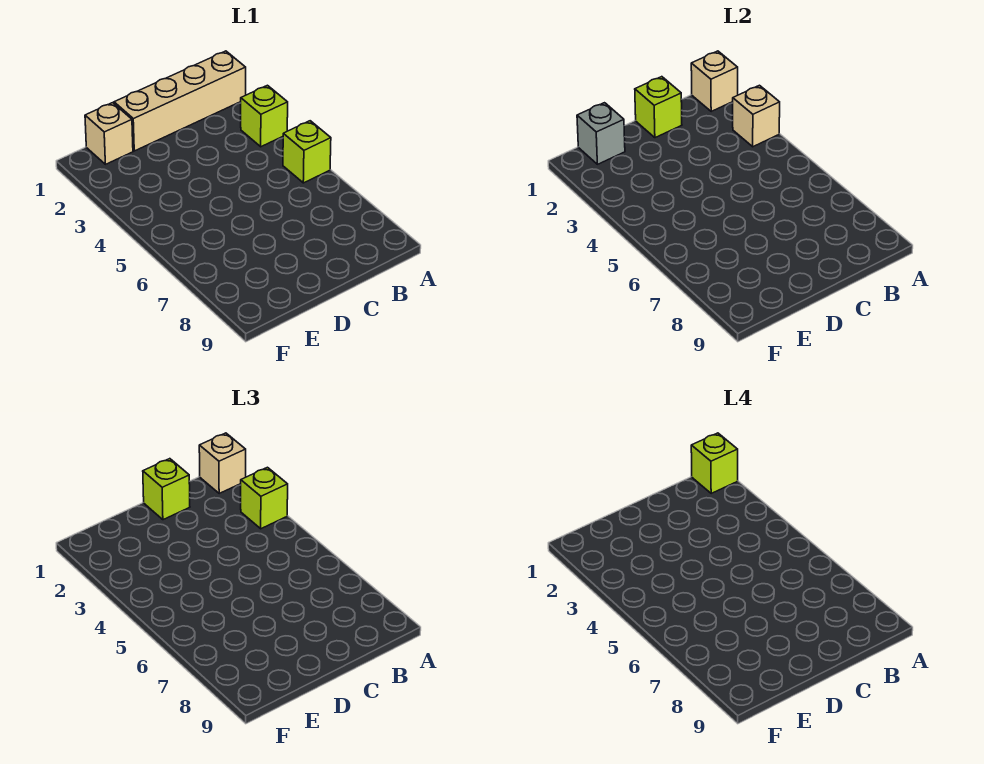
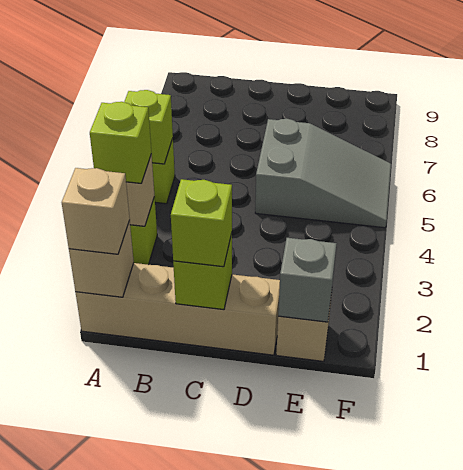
lime brick A1 level 4 -> lime brick A5 level 2
none -> grey slope D5:F6 level 1 top D

